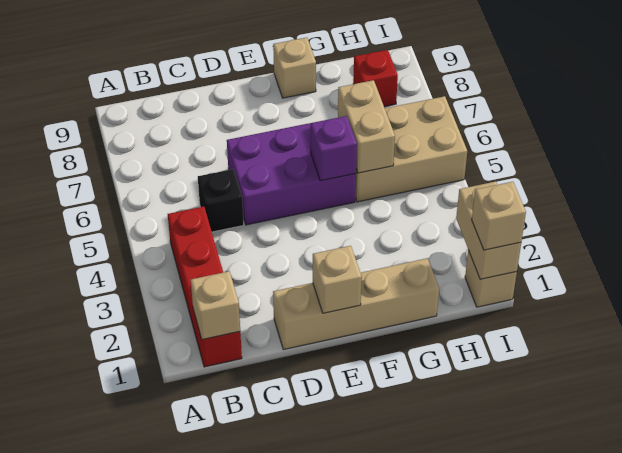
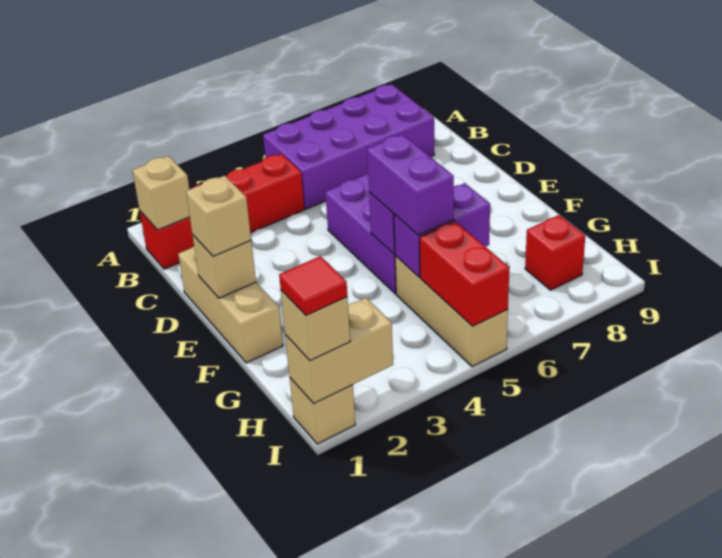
none -> purple brick A5:B8 level 1
black brick C5 level 1 -> none
tan brick D1:G1 level 1 -> tan brick D1:F1 level 1
none -> purple brick F5:G5 level 3
tan brick F9 level 1 -> tan brick E1 level 3
tan brick G5:I6 level 1 -> tan brick G5:I5 level 1
tan brick G5:G6 level 2 -> purple brick G5:G6 level 2
none -> red brick H5:I5 level 2
none -> red tile I1 level 4

